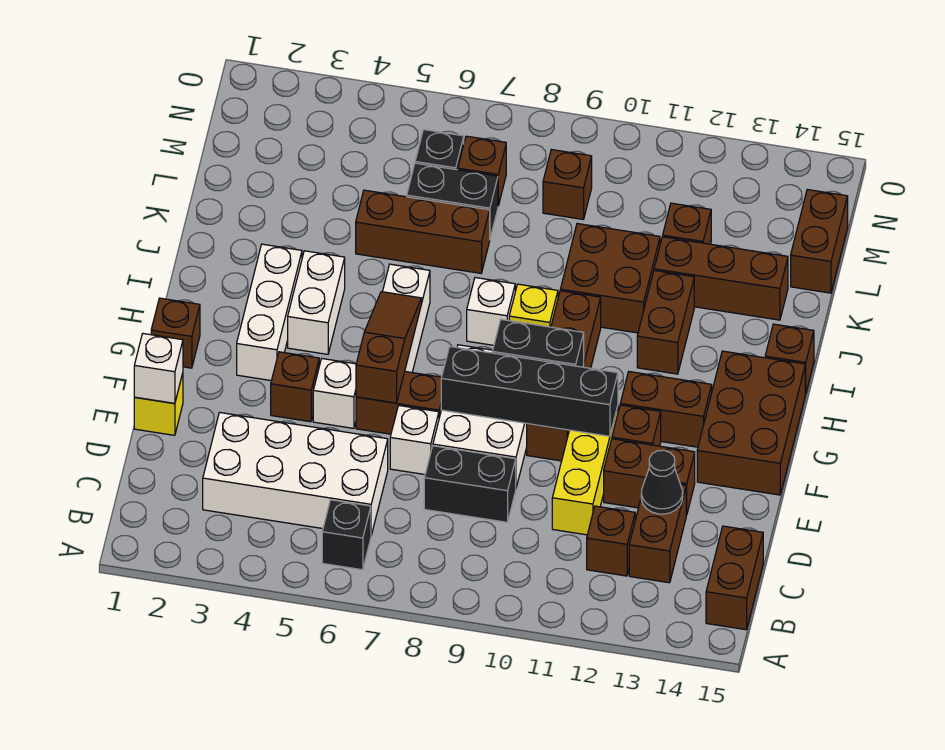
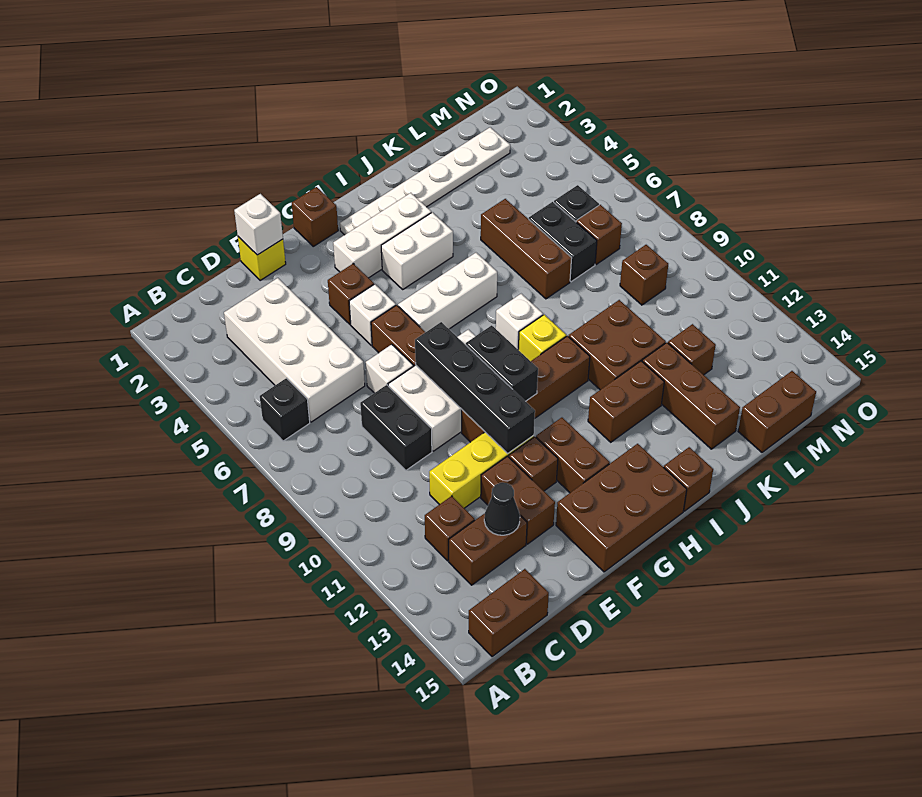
brown slope F6:H6 level 2 top F -> none
none -> white plate H2:M2 level 1

